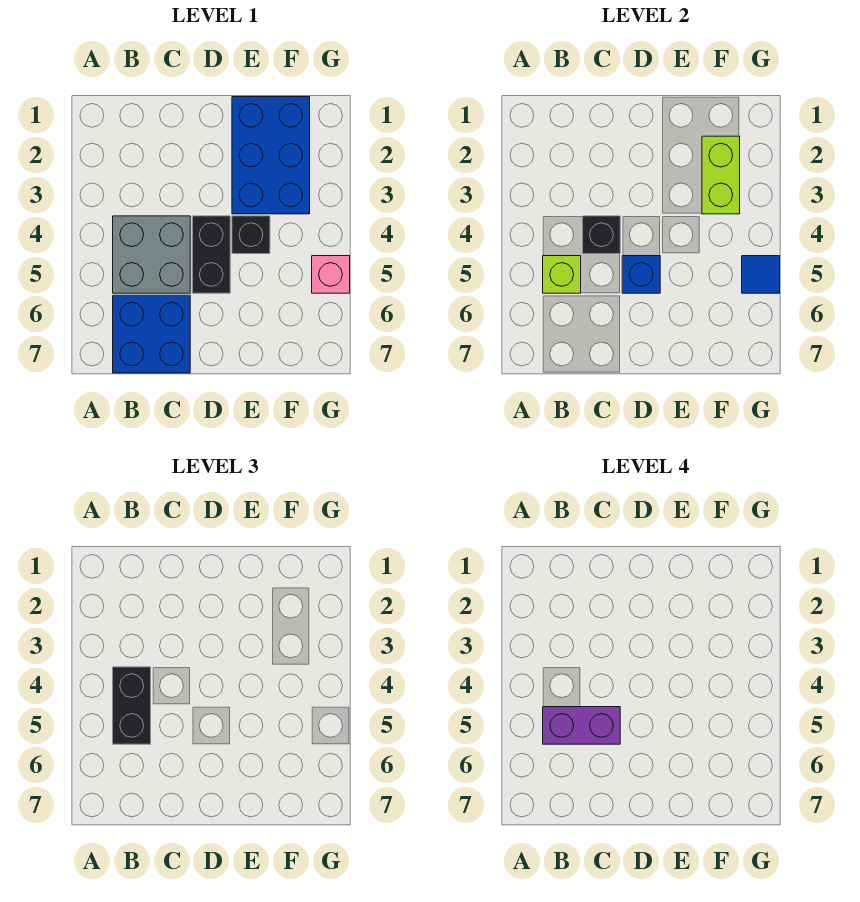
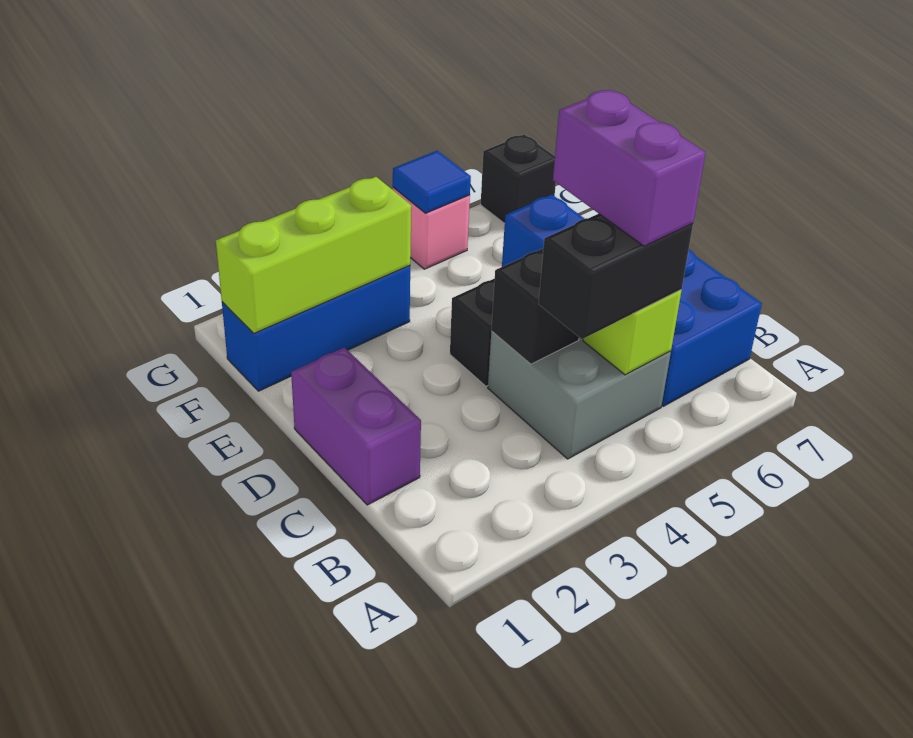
none -> purple brick C1:D1 level 1
blue brick E1:F3 level 1 -> blue brick F1:F3 level 1
black brick E4 level 1 -> black brick G7 level 1
lime brick F2:F3 level 2 -> lime brick F1:F3 level 2

